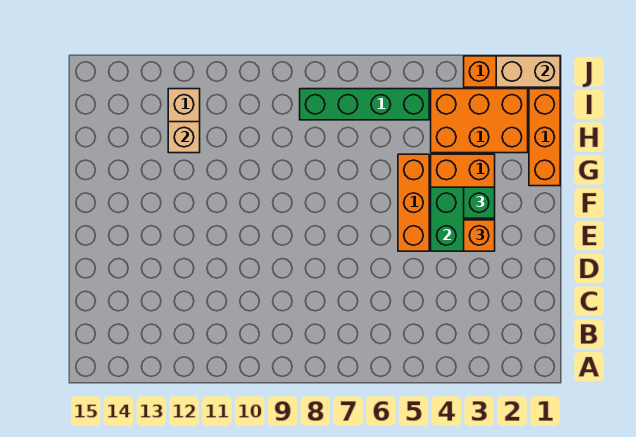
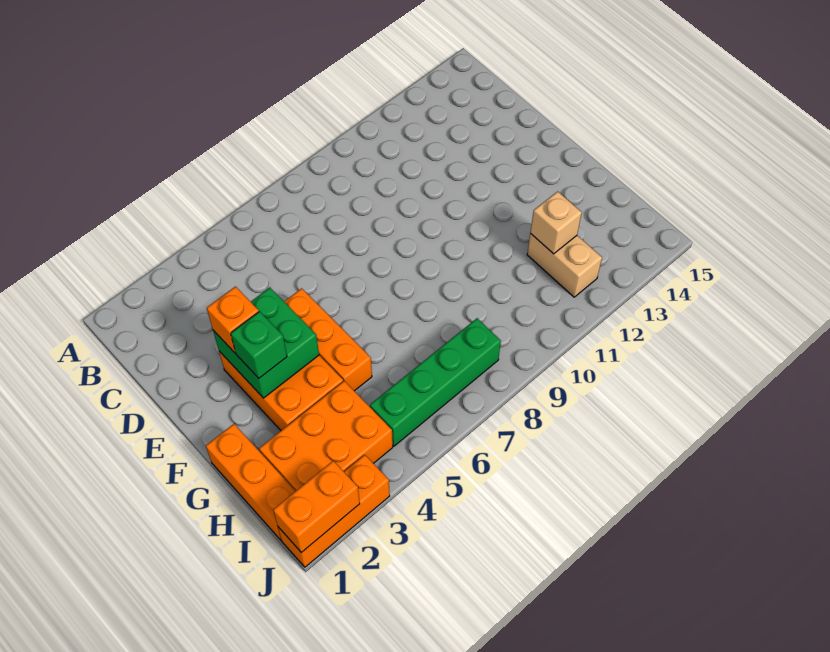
tan brick J1:J2 level 2 -> orange brick J1:J2 level 2

